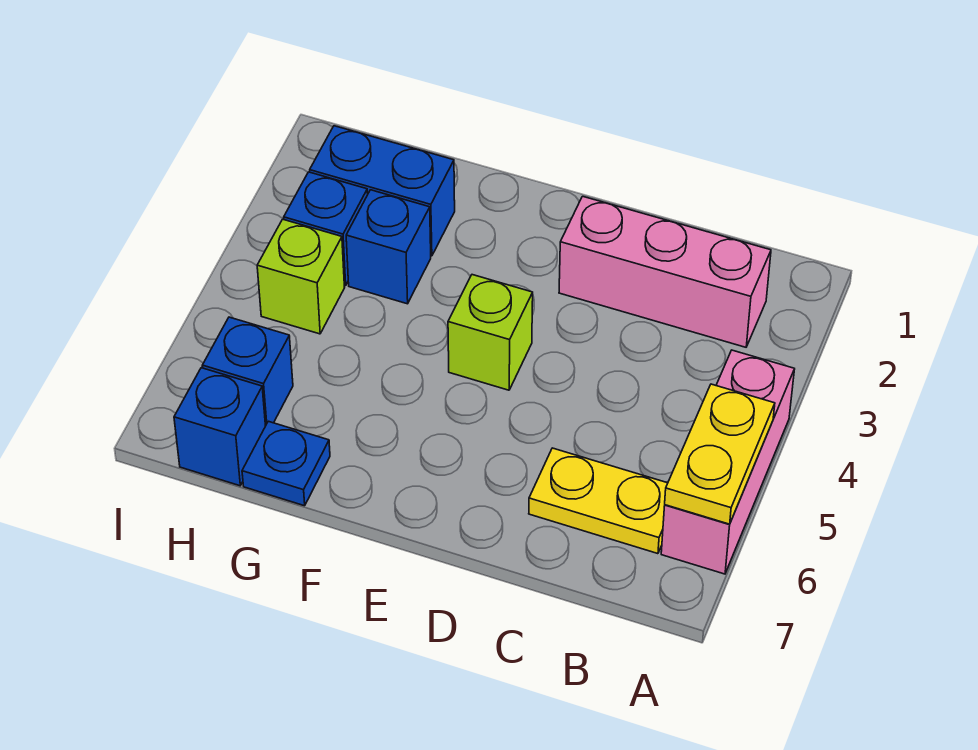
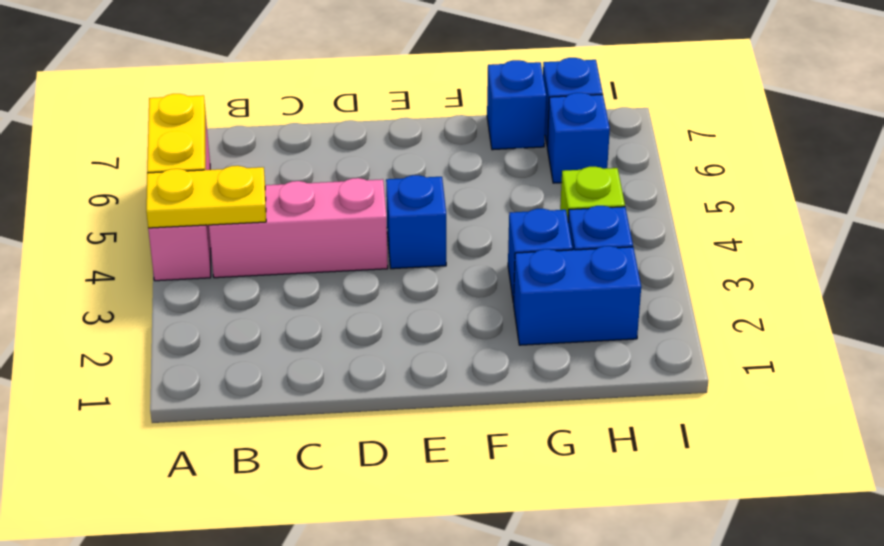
pink brick B2:D2 level 1 -> pink brick B4:D4 level 1
yellow plate B6:C6 level 1 -> yellow plate A4:B4 level 2
lime brick E4 level 1 -> blue brick E4 level 1
blue plate G7 level 1 -> blue brick G7 level 1

